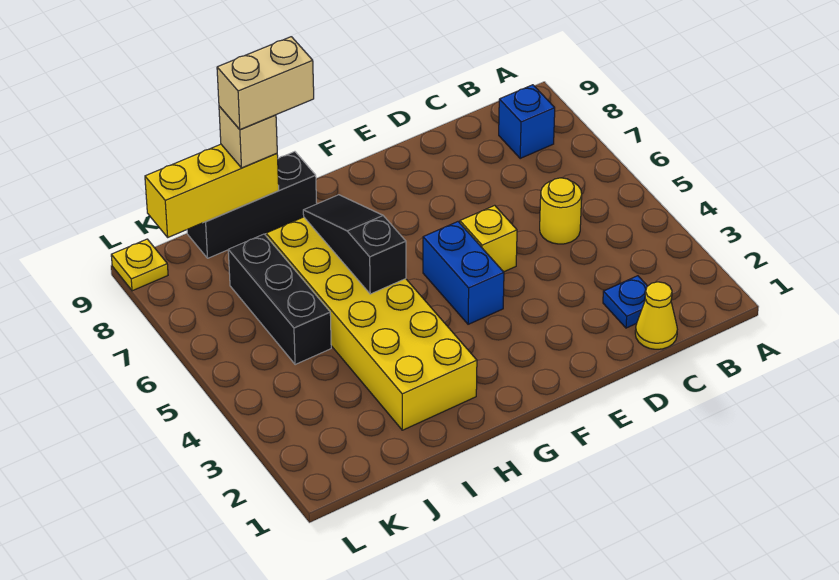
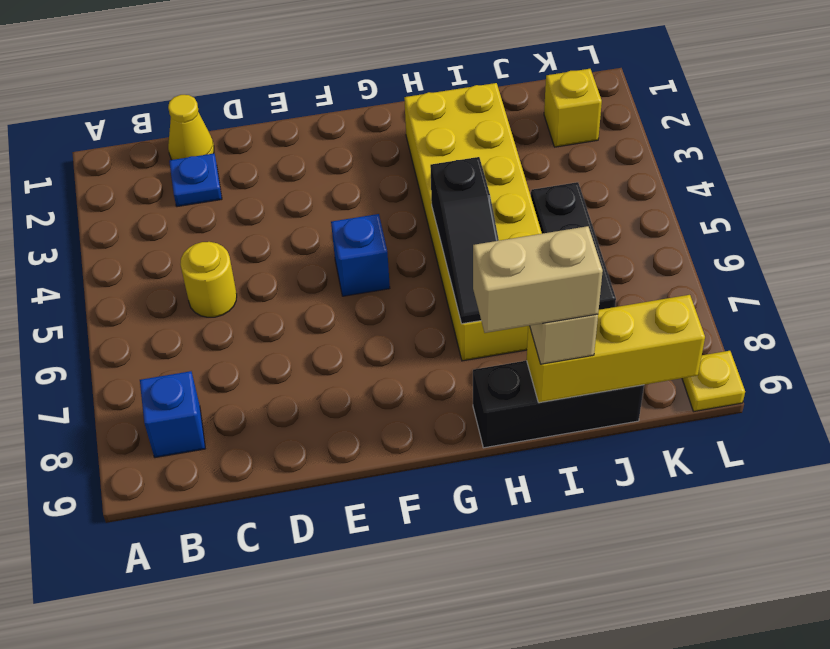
yellow brick E5 level 1 -> yellow brick K2 level 1
blue brick F4:F5 level 1 -> blue brick F5 level 1

